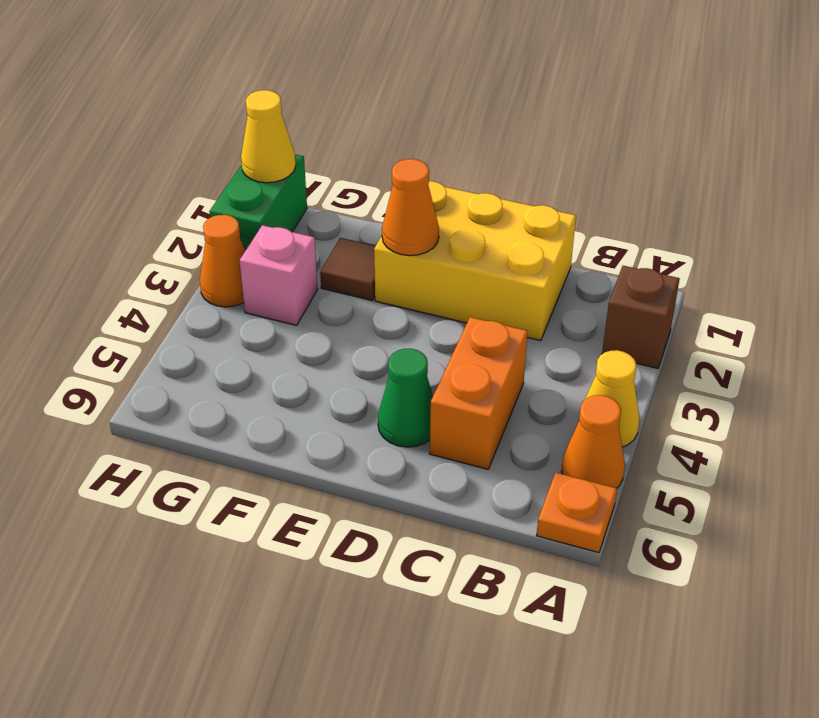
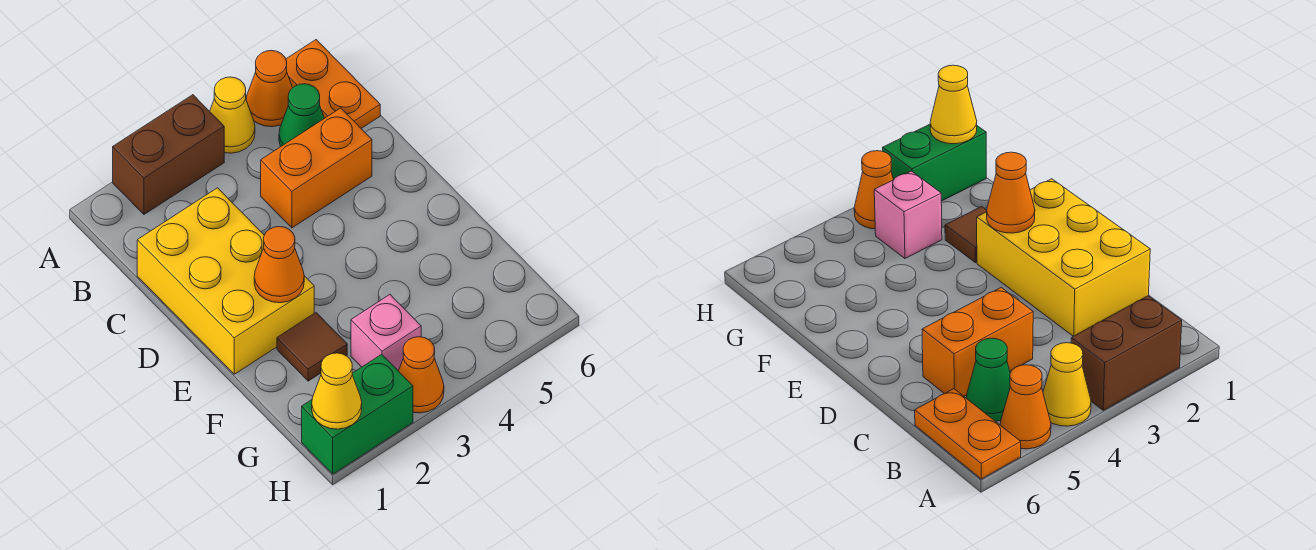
brown brick A2 level 1 -> brown brick A2:A3 level 1
orange plate A6 level 1 -> orange plate A6:B6 level 1
green cone D5 level 1 -> green cone B5 level 1

